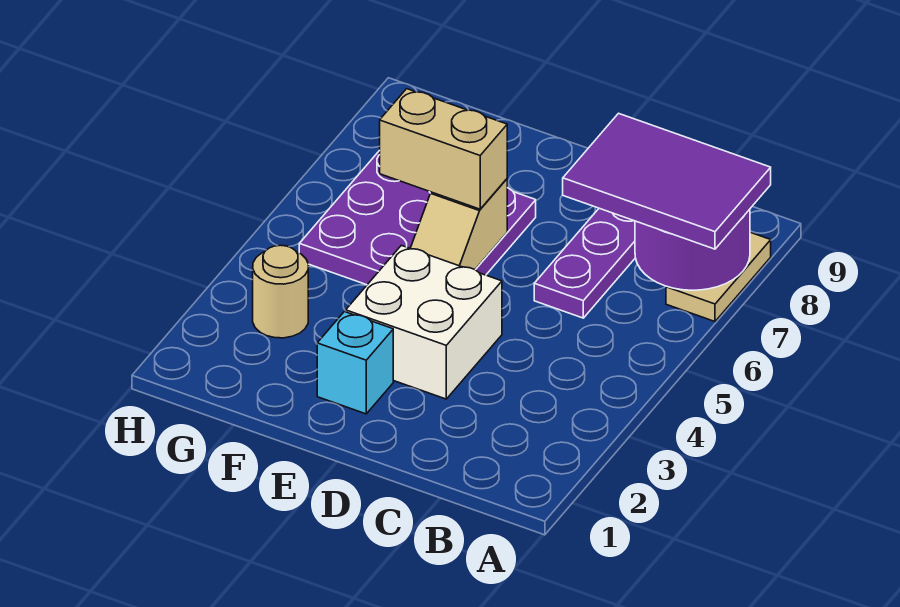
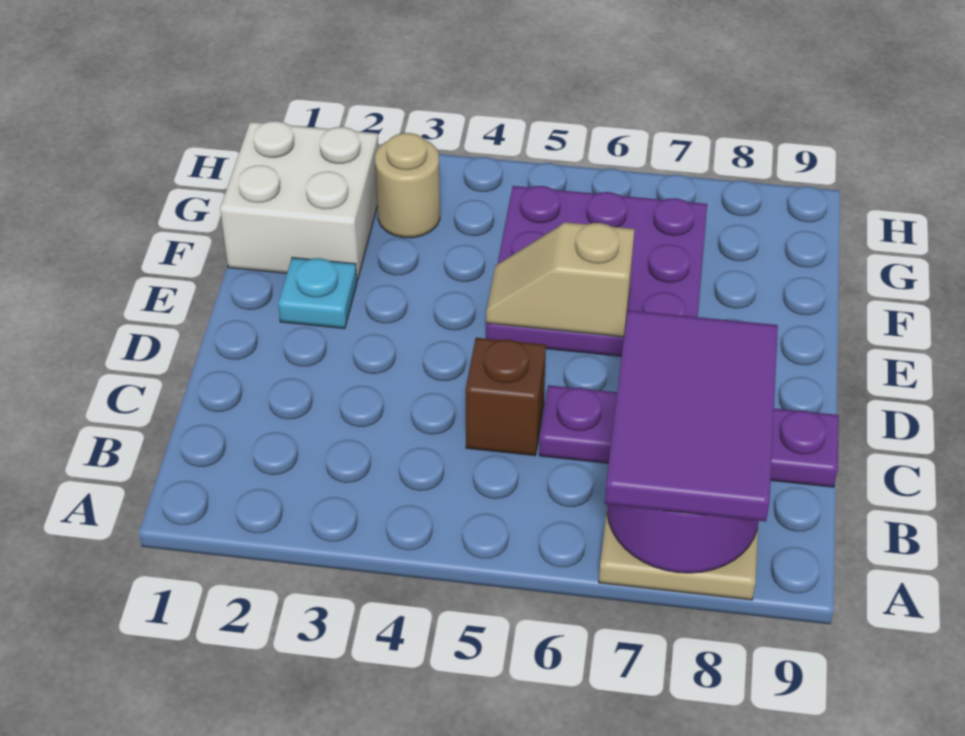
none -> brown brick C5 level 1
white brick D3:E4 level 1 -> white brick F1:G2 level 1
cyan brick E2 level 1 -> cyan plate E2 level 1
tan brick E6:F6 level 3 -> none

